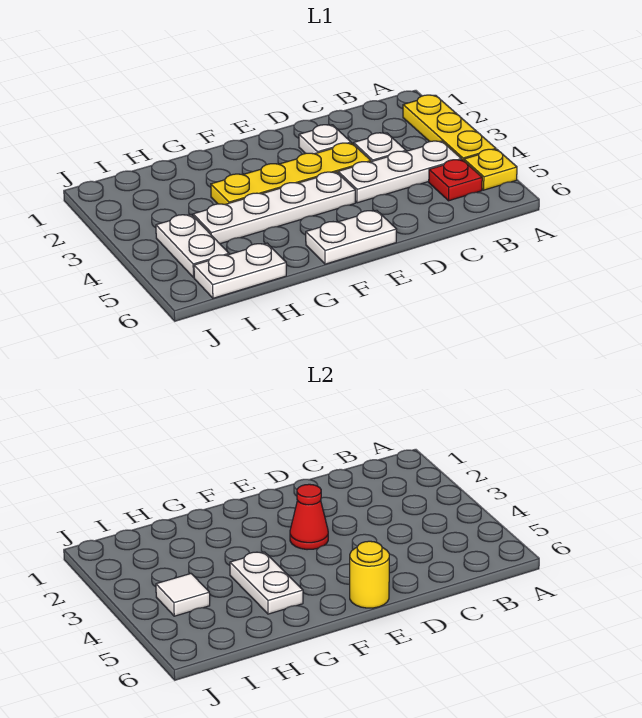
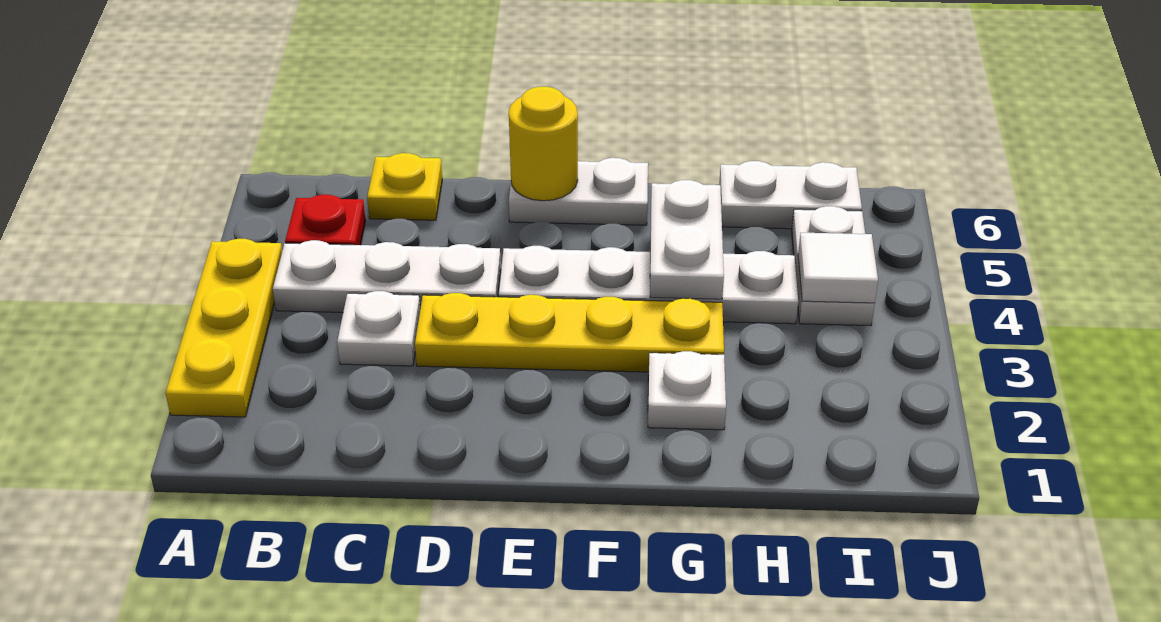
yellow plate A5 level 1 -> yellow plate C6 level 1
white plate D2 level 1 -> white plate G2 level 1
red cone E3 level 2 -> none

